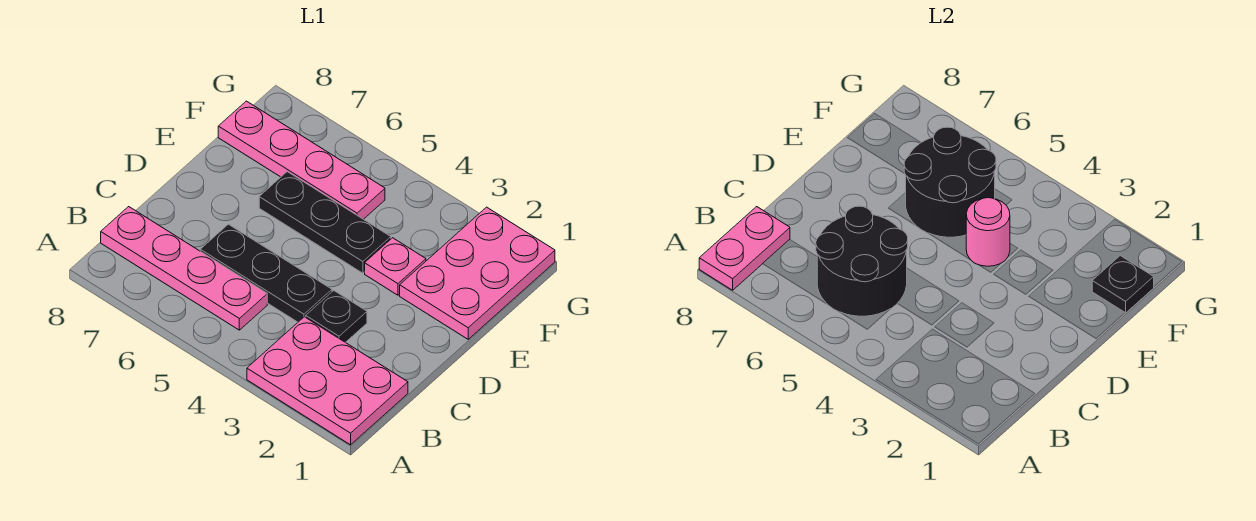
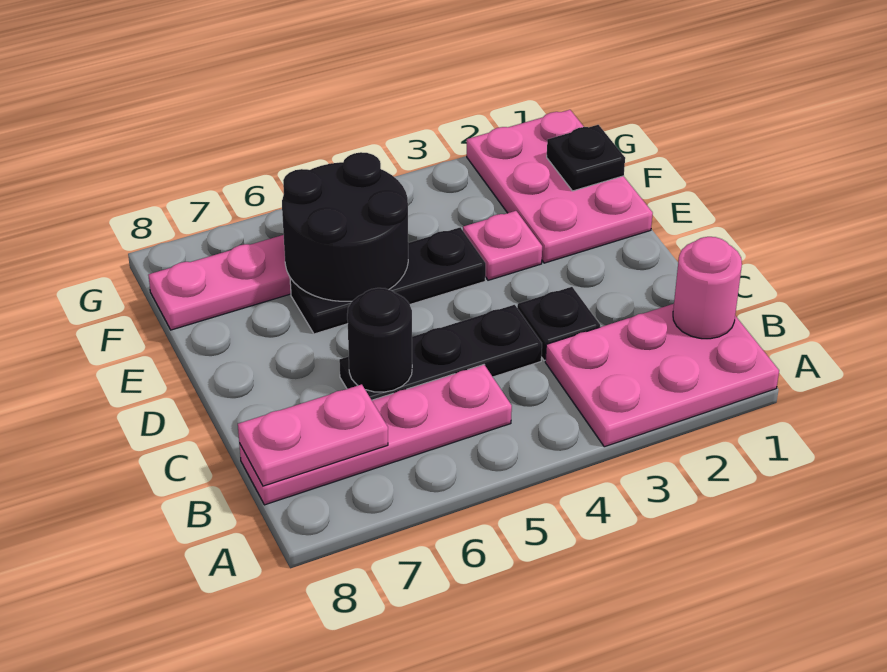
pink plate A8:B8 level 2 -> pink plate B7:B8 level 2
black round brick B5:C6 level 2 -> black round brick C6 level 2
pink round brick E4 level 2 -> pink round brick B1 level 2

